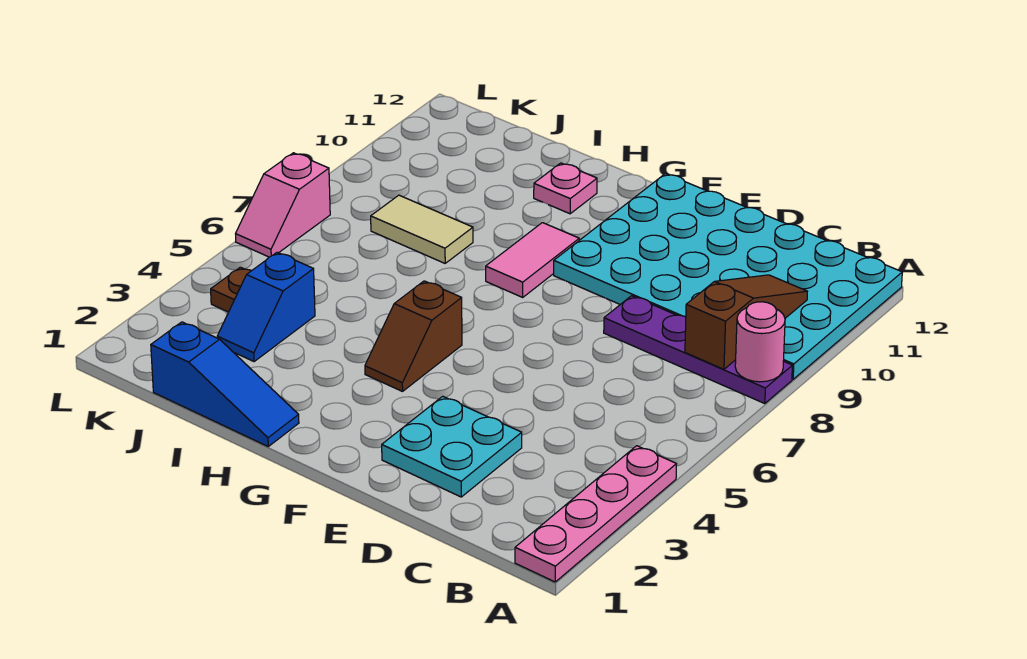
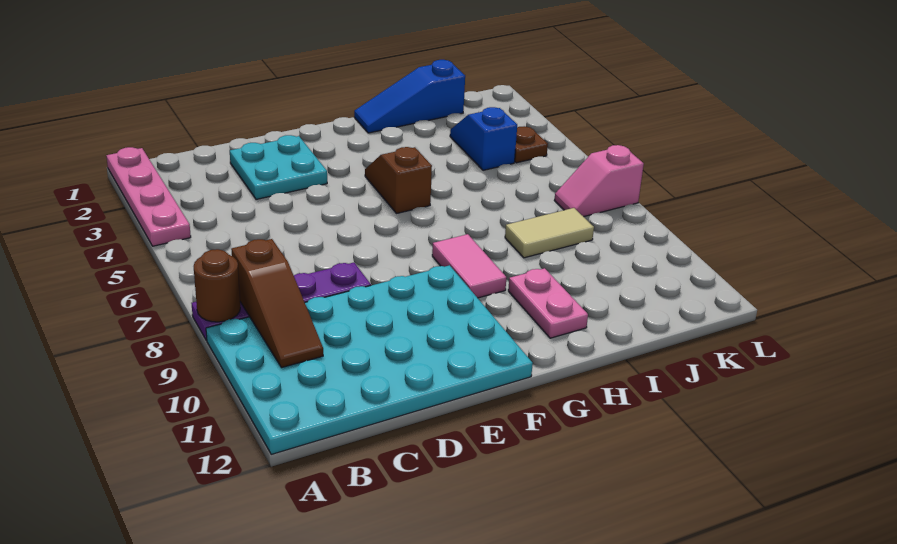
pink round brick A8 level 2 -> brown round brick A8 level 2
pink plate H11 level 1 -> pink plate H10:H11 level 1
pink slope L6:L7 level 1 top 7 -> pink slope K7:L7 level 1 top L

